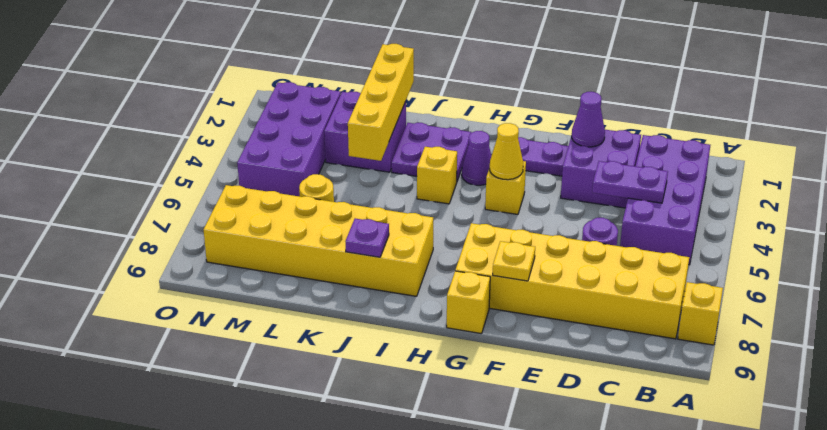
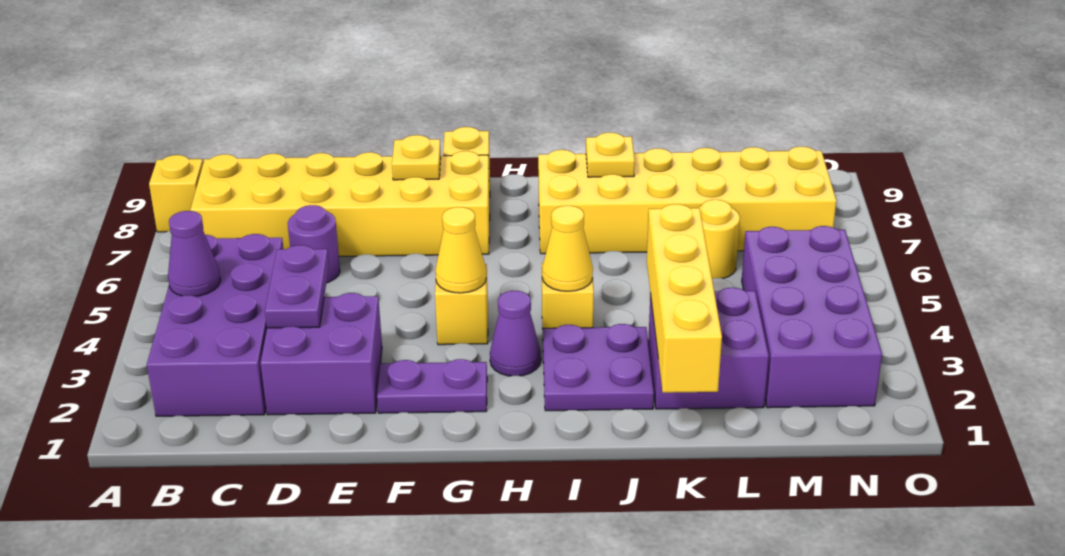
purple plate C4:D4 level 2 -> purple plate D3:D4 level 2
purple cone E2 level 2 -> purple cone B4 level 2
none -> yellow cone I4 level 2
purple plate J8 level 2 -> yellow plate J8 level 2

